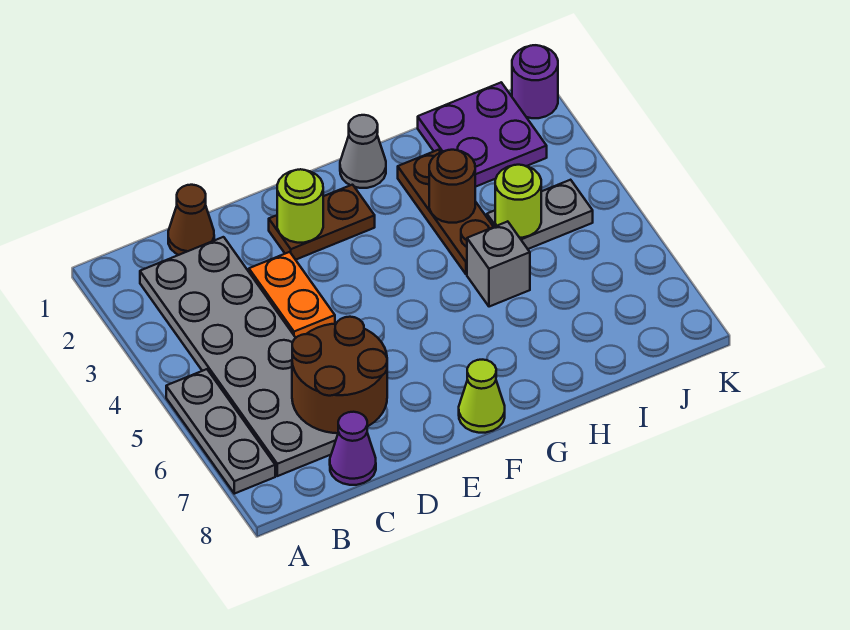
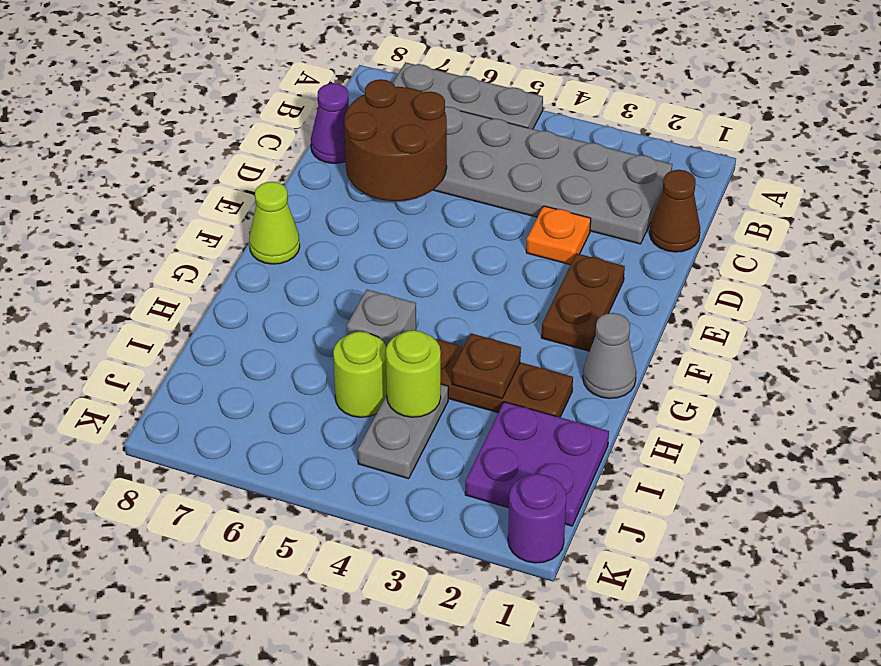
orange plate D3:D4 level 1 -> orange plate D3 level 1
lime round brick E2 level 2 -> lime round brick I5 level 1
brown round brick H3 level 2 -> brown plate H3 level 2

